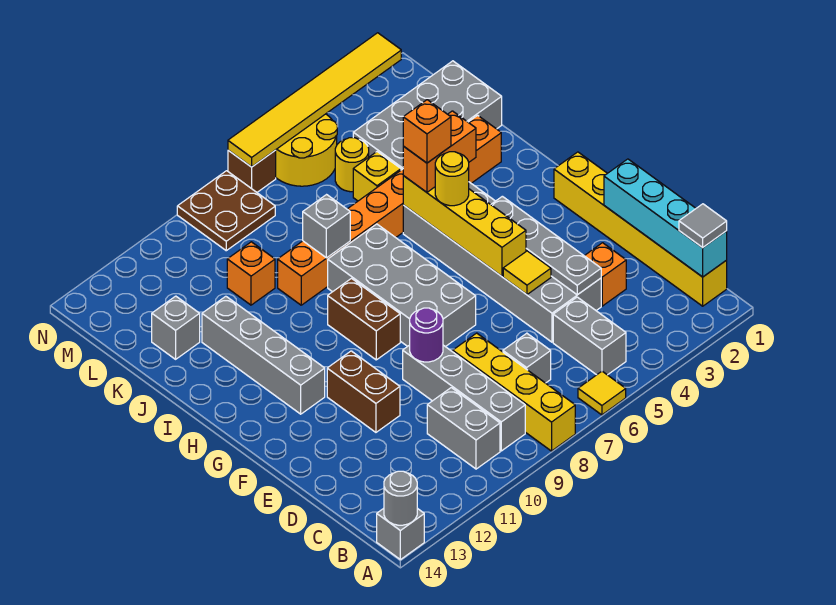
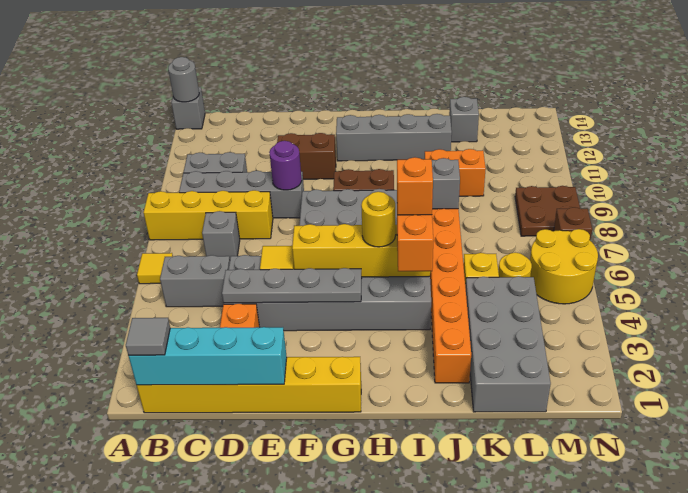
orange brick K10 level 1 -> orange brick J10:K10 level 1
yellow tile N2:N7 level 2 -> none

